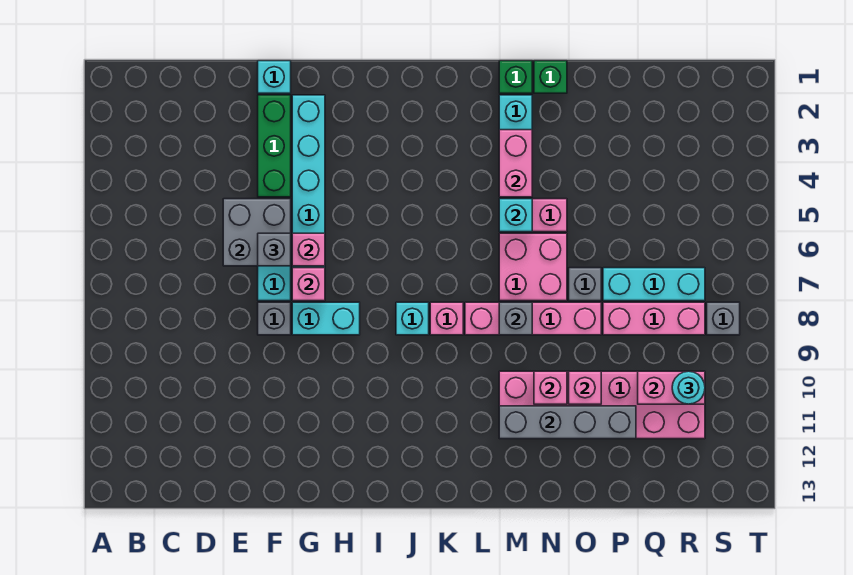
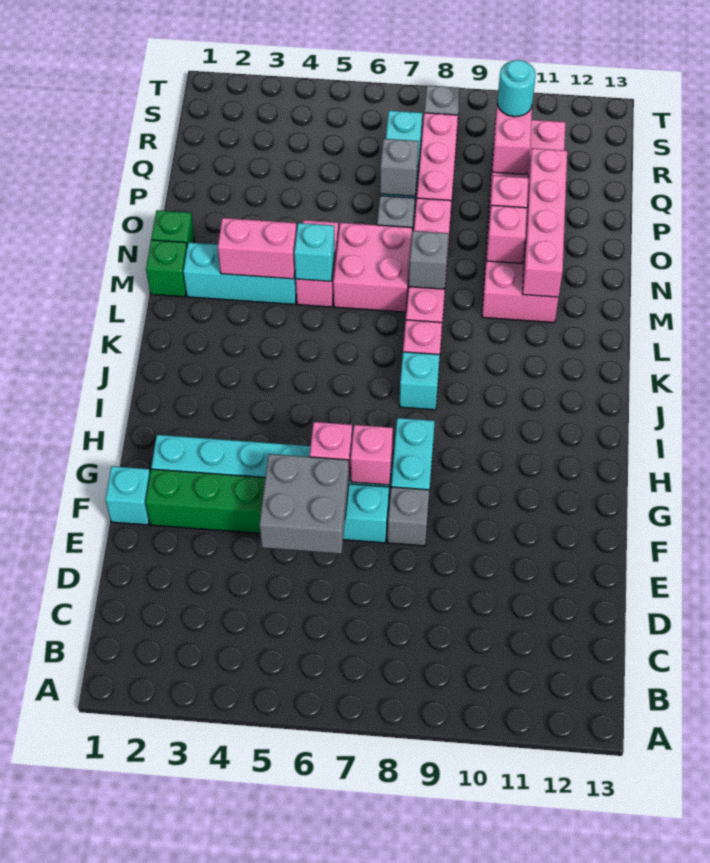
grey brick F6 level 3 -> grey brick P7 level 2
grey brick M11:P11 level 2 -> pink brick M11:P11 level 2

